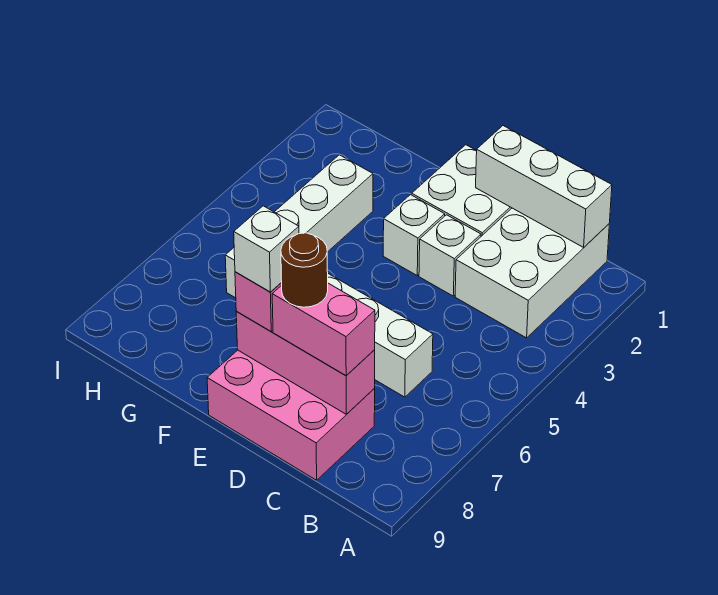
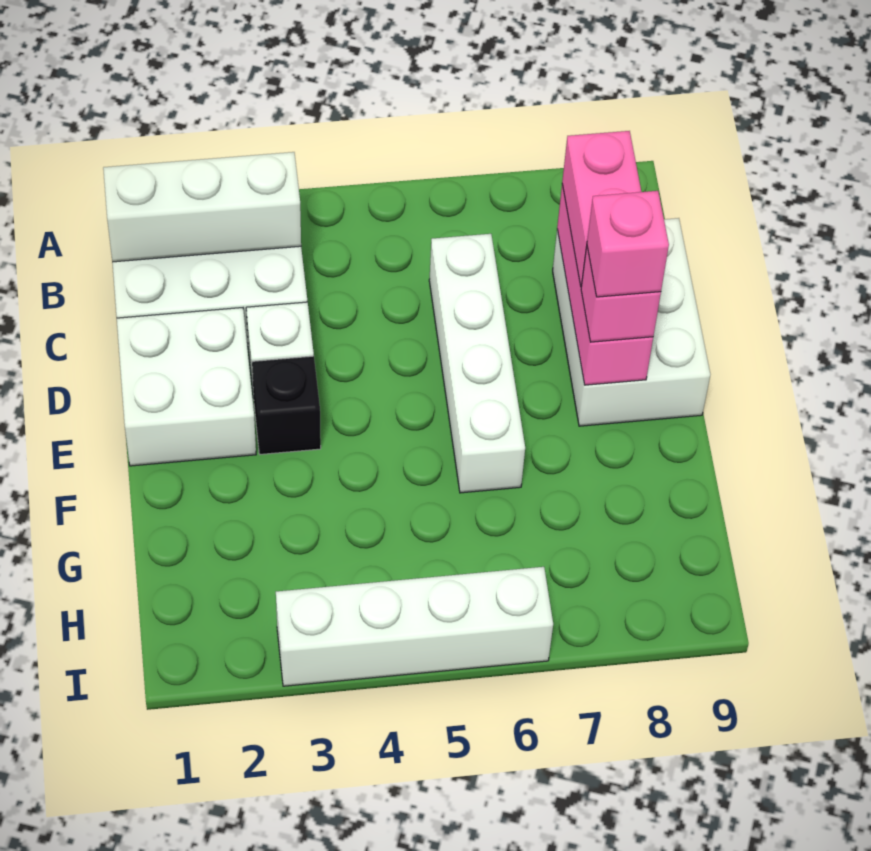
white brick B1:D1 level 2 -> white brick B1:B3 level 2
pink brick C8:E9 level 1 -> white brick C8:E9 level 1
brown round brick D8 level 4 -> none
white brick E3 level 1 -> black brick E3 level 1
white brick E8 level 4 -> pink brick E8 level 4
white brick G3:G6 level 1 -> white brick I3:I6 level 1

